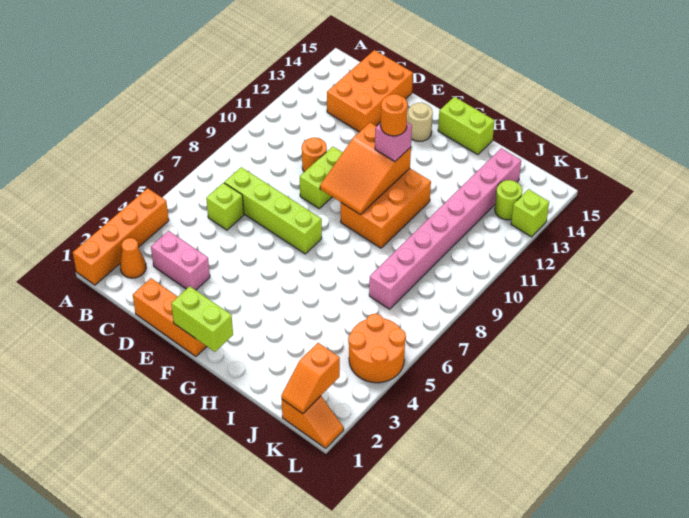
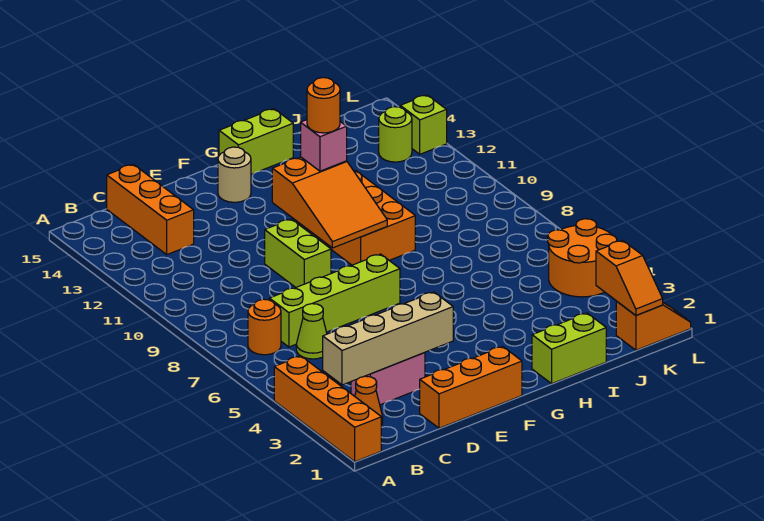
none -> tan brick B3:E3 level 2
lime brick C6 level 1 -> lime cone C6 level 1
orange brick C13:D15 level 1 -> orange brick C13:C15 level 1
orange round brick D10 level 1 -> orange round brick B7 level 1
lime brick F1:G1 level 2 -> lime brick H1:I1 level 1
pink brick J7:J14 level 1 -> none

